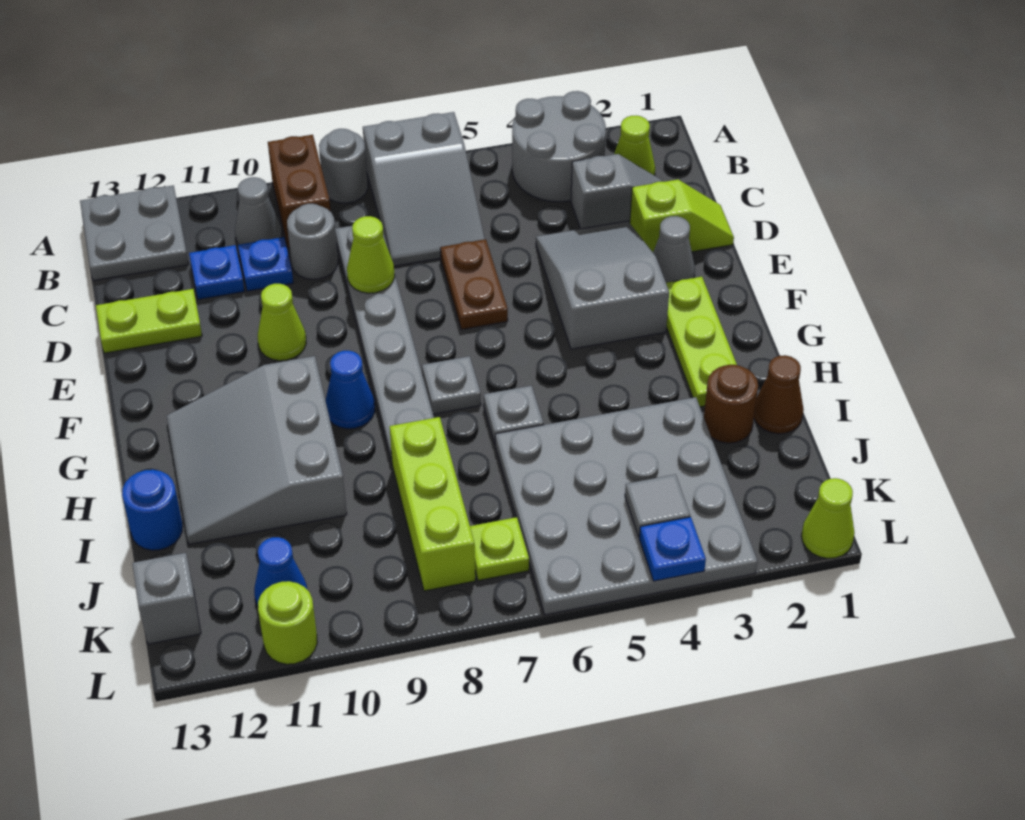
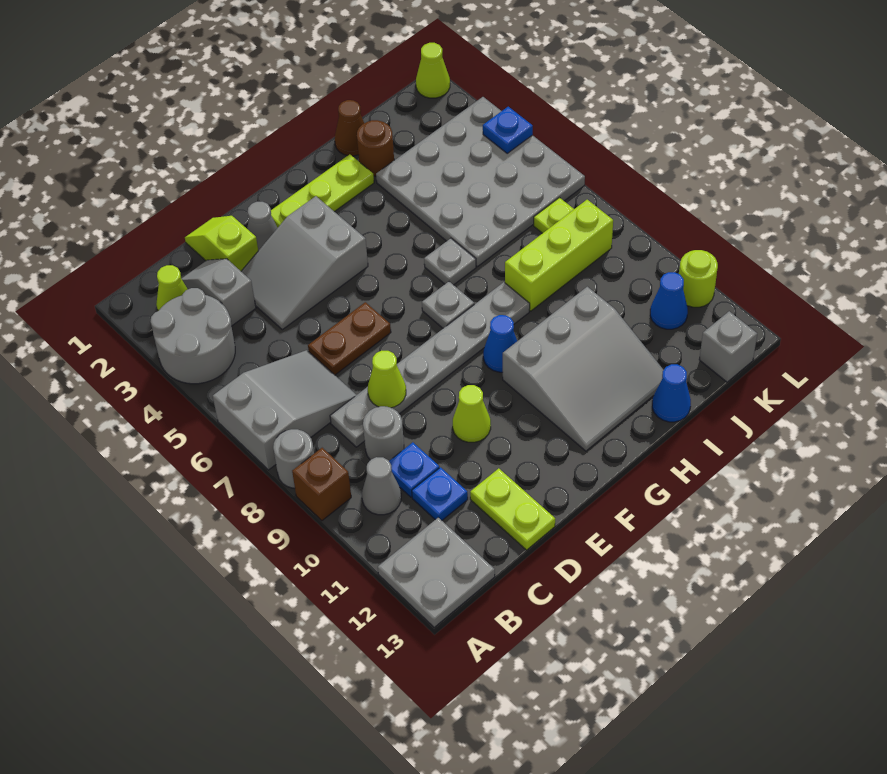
brown brick A9:B9 level 1 -> brown brick A9 level 1
blue round brick I13 level 1 -> blue cone I13 level 1
grey tile K4 level 2 -> none

